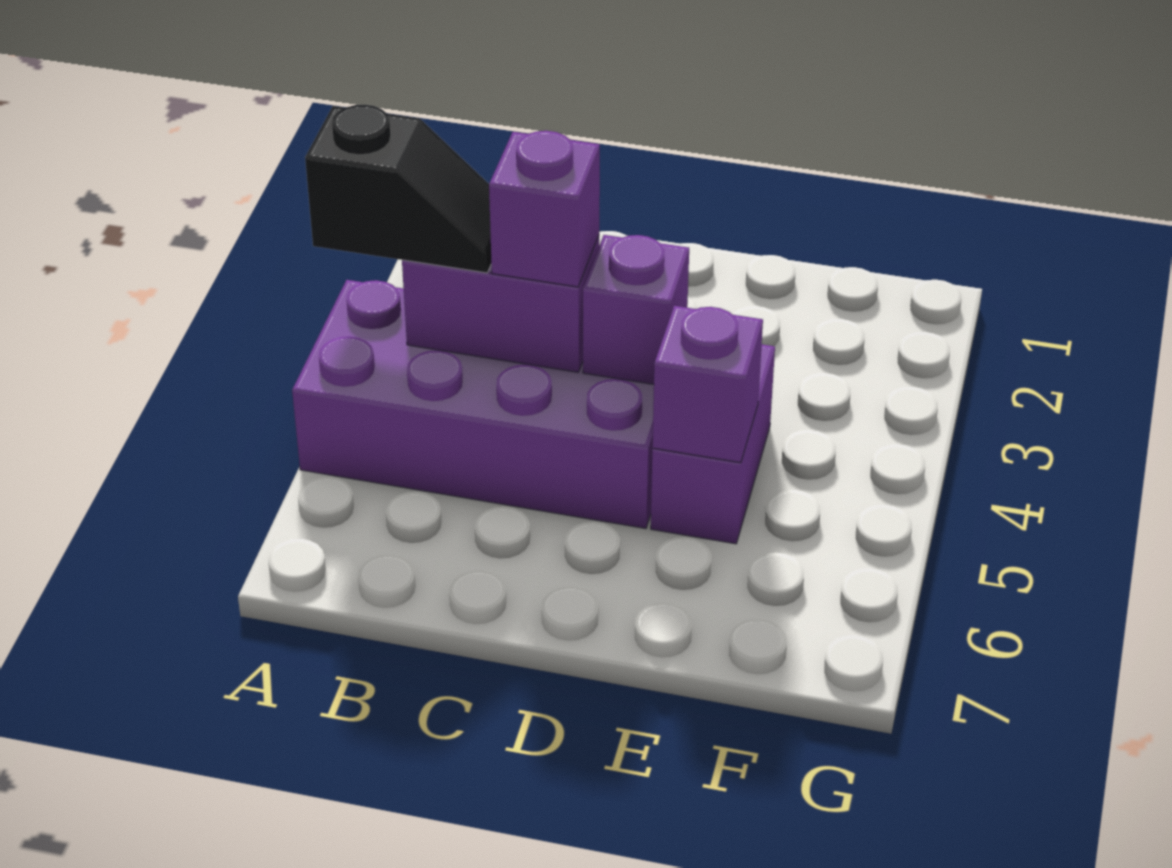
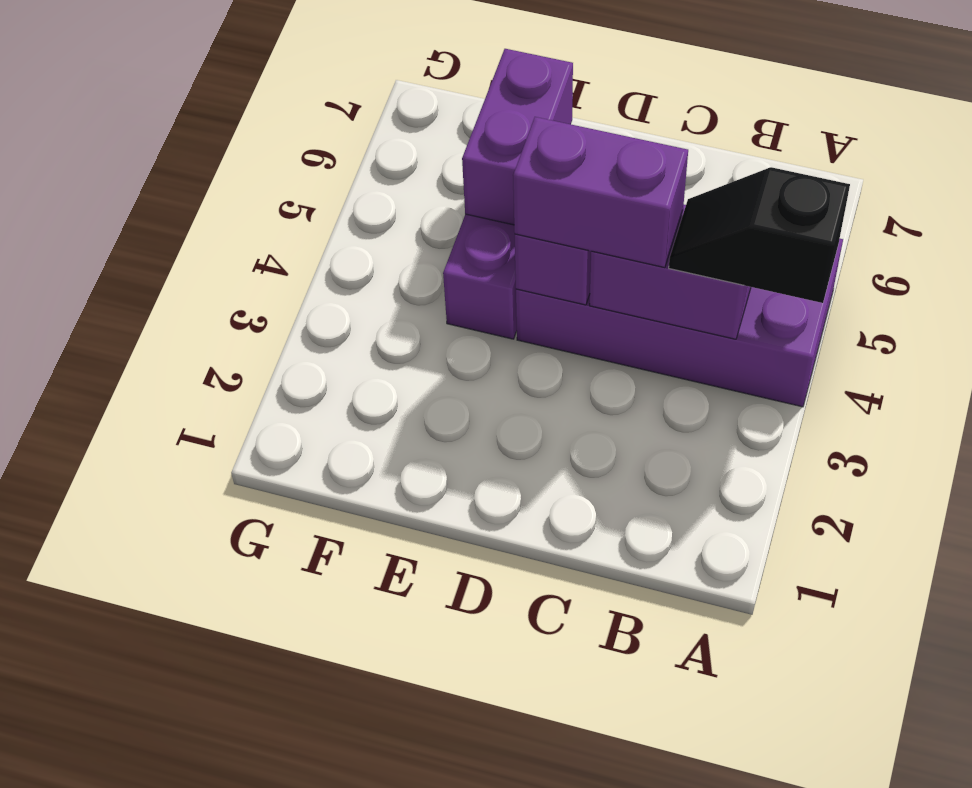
purple brick C4 level 3 -> purple brick C4:D4 level 3
purple brick E5 level 2 -> purple brick E5:E6 level 2

